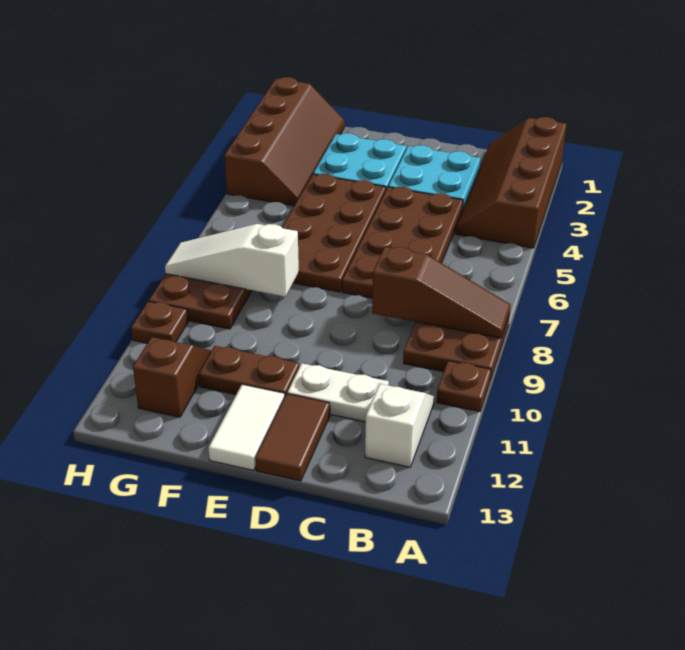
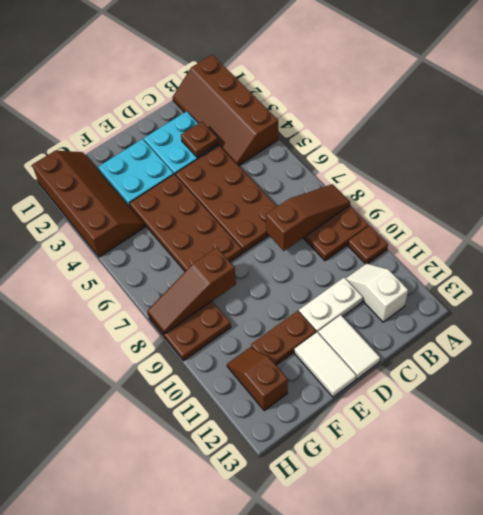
brown tile D12:D13 level 1 -> white tile D12:D13 level 1
white slope F8:H8 level 2 top F -> brown slope F8:H8 level 2 top F
brown plate H10 level 1 -> brown plate C3 level 2

